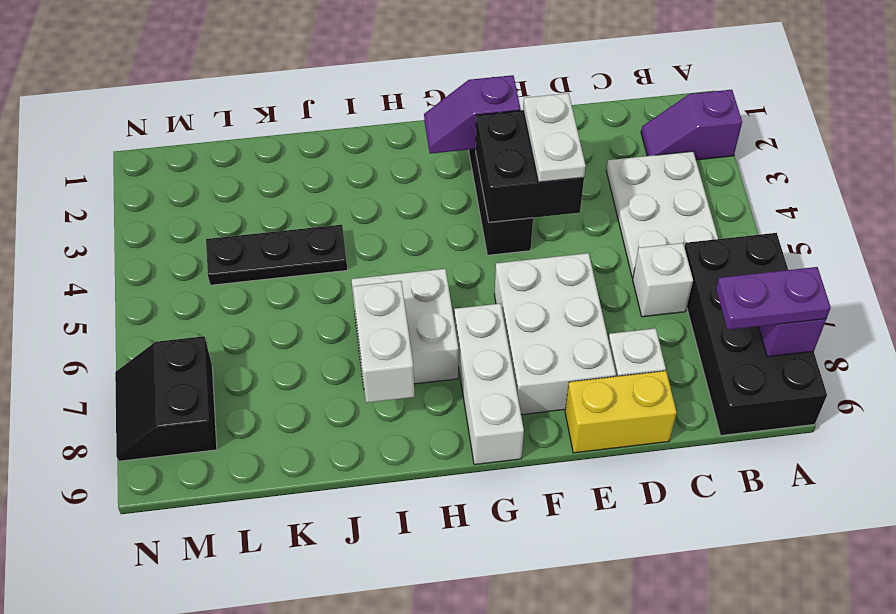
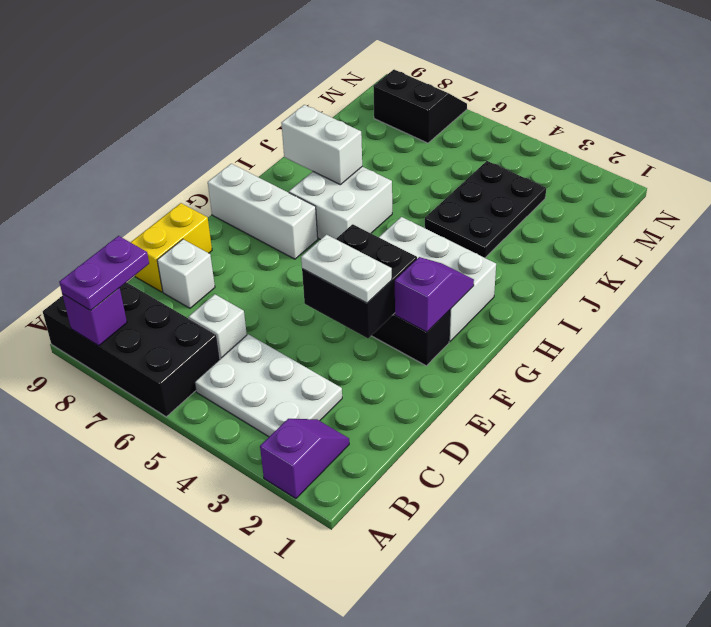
white brick E6:F8 level 1 -> white brick G2:H4 level 1
black plate J4:L4 level 1 -> black plate J3:L4 level 1

